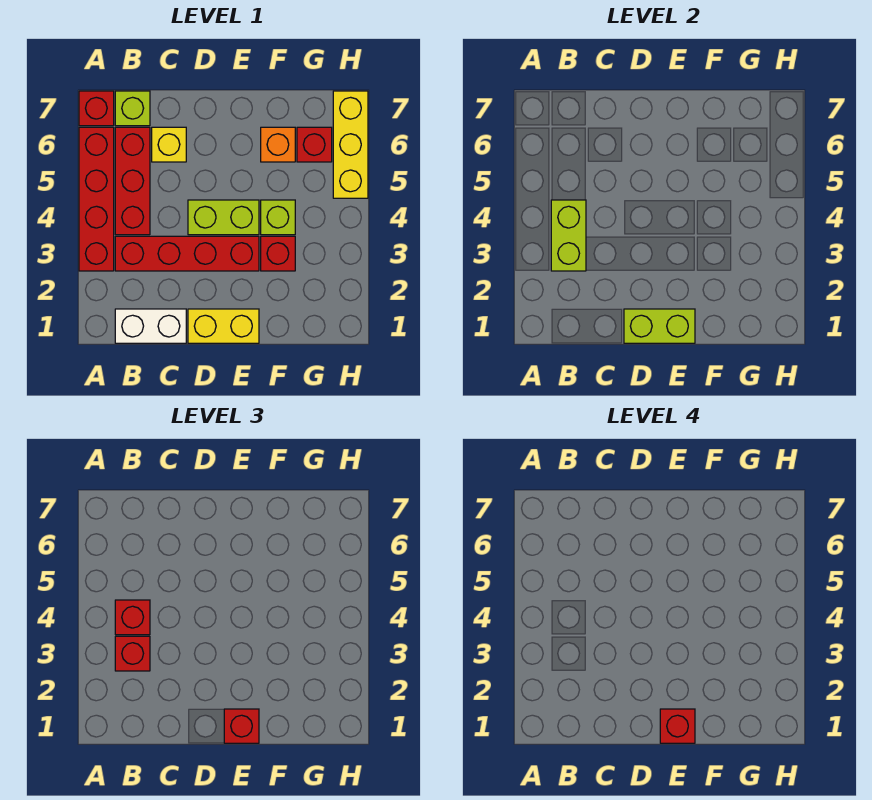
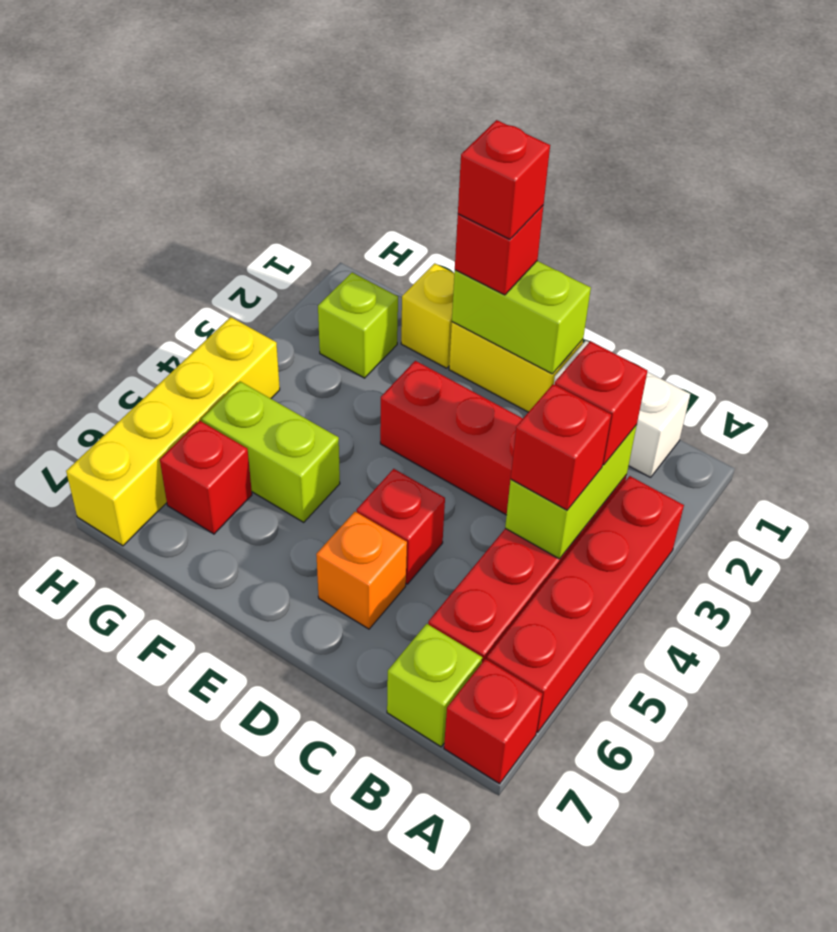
yellow brick C6 level 1 -> yellow brick F1 level 1
lime brick D4:E4 level 1 -> lime brick F5:G5 level 1
red brick F3 level 1 -> red brick D5 level 1
lime brick F4 level 1 -> lime brick G2 level 1
orange brick F6 level 1 -> orange brick D6 level 1
yellow brick H5:H7 level 1 -> yellow brick H4:H7 level 1

